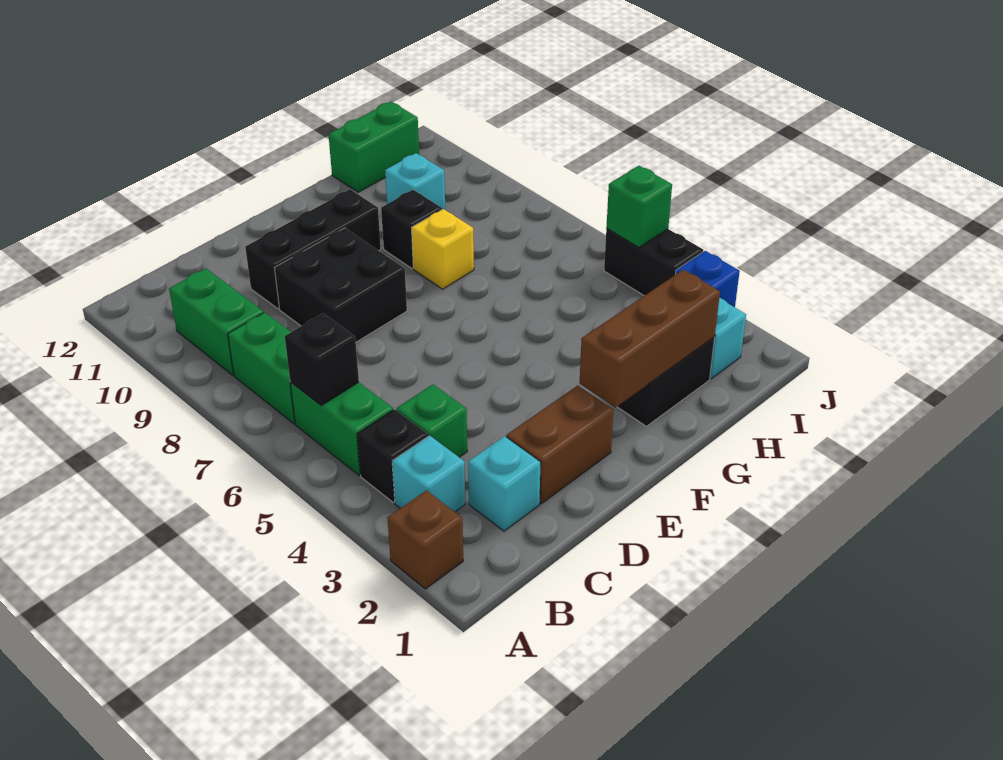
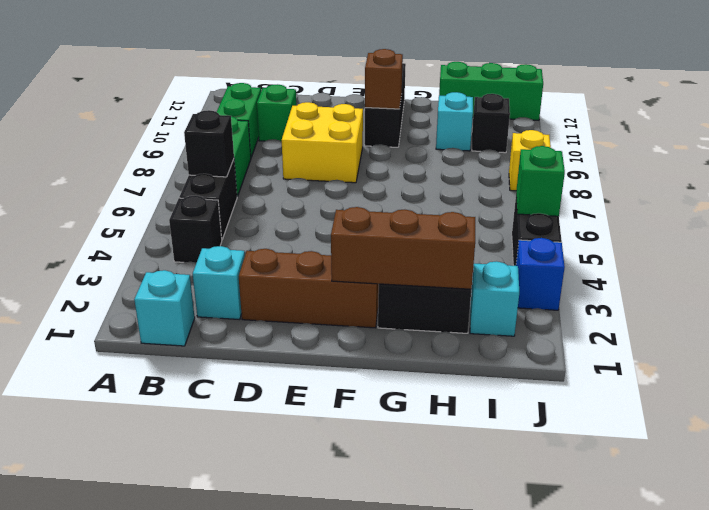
brown brick A2 level 1 -> brown brick F10 level 2
cyan brick B3 level 1 -> cyan brick B1 level 1
green brick B5:B6 level 1 -> black brick B5:B6 level 1
green brick C4 level 1 -> green brick C10 level 1
brown brick D2:E2 level 1 -> brown brick D2:F2 level 1
black brick D8:E9 level 1 -> yellow brick D8:E9 level 1
black brick D10:F10 level 1 -> black brick F10:F12 level 1
yellow brick G8 level 1 -> yellow brick J8 level 1
black brick G9 level 1 -> black brick I10 level 1
green brick H12:I12 level 1 -> green brick H12:J12 level 1

